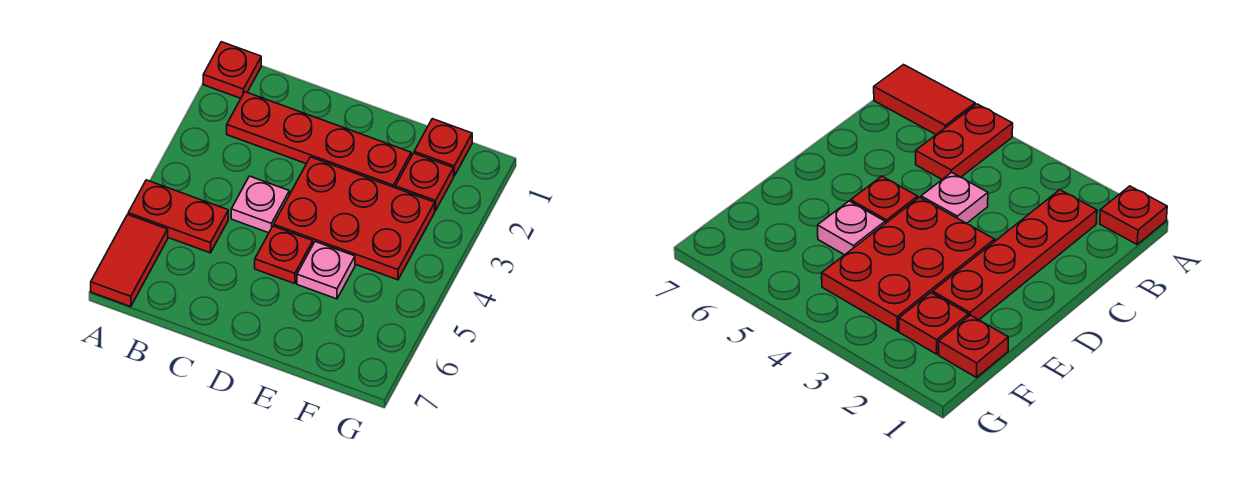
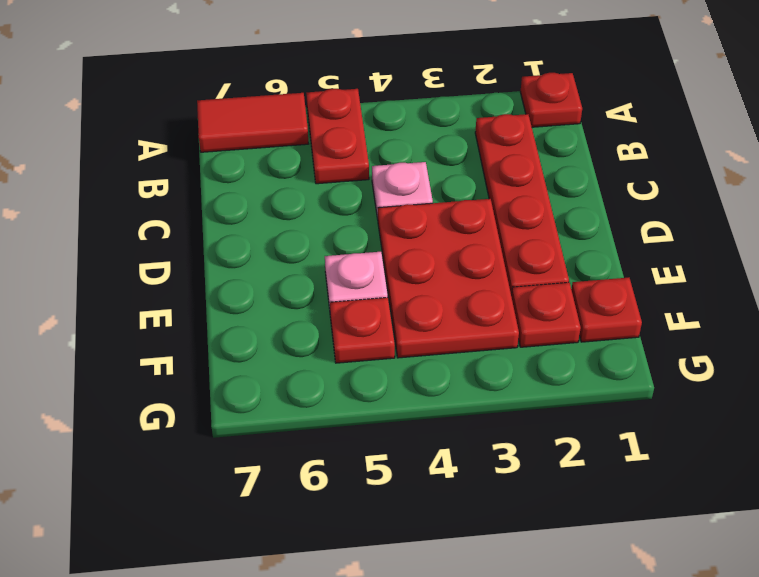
red plate D5 level 1 -> red plate F5 level 1

